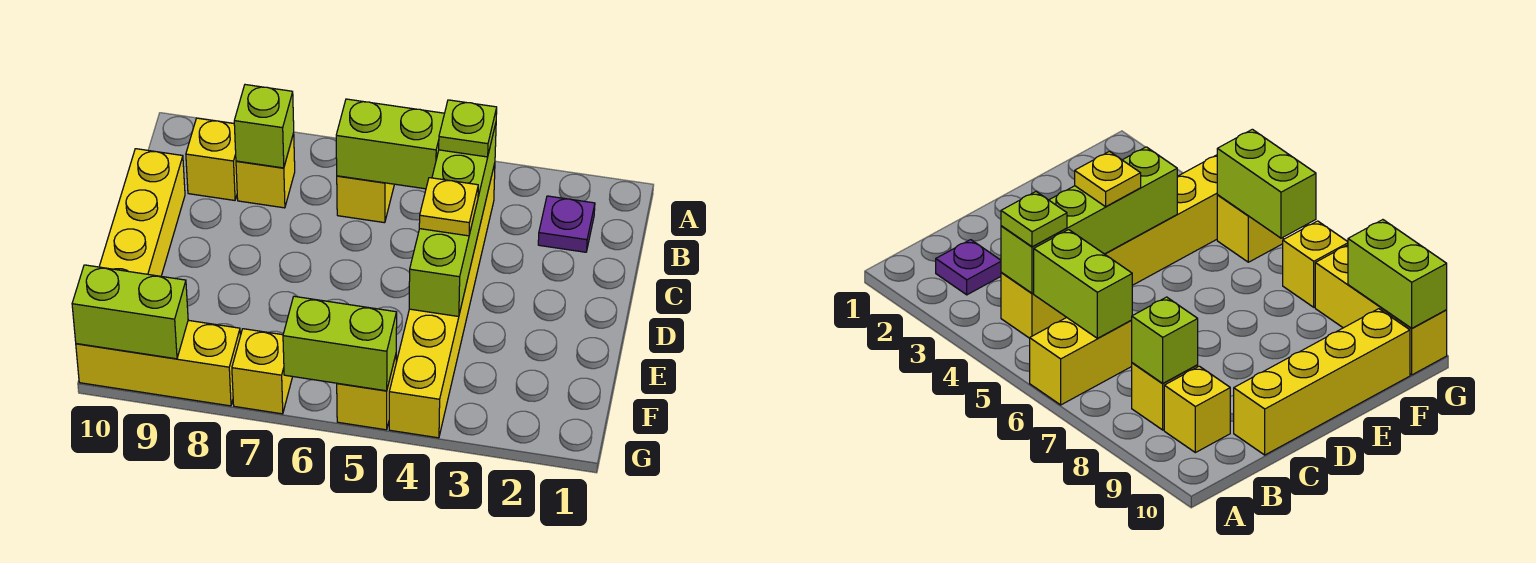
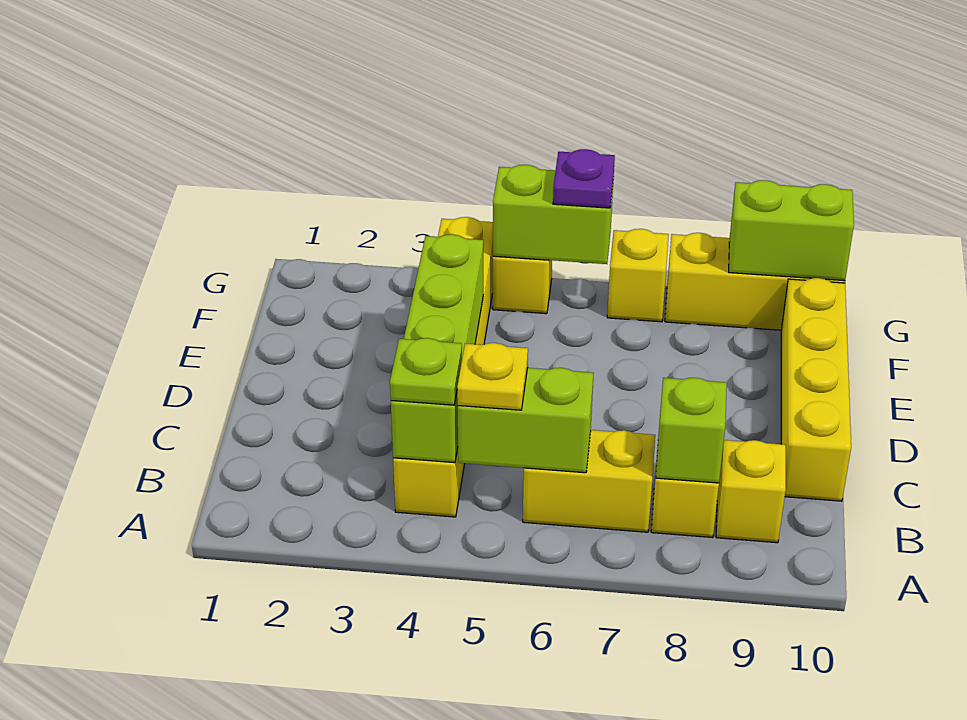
yellow brick A6:B6 level 1 -> yellow brick B6:B7 level 1
purple plate B2 level 1 -> purple plate G6 level 3
yellow plate D4 level 3 -> yellow plate B5 level 3

